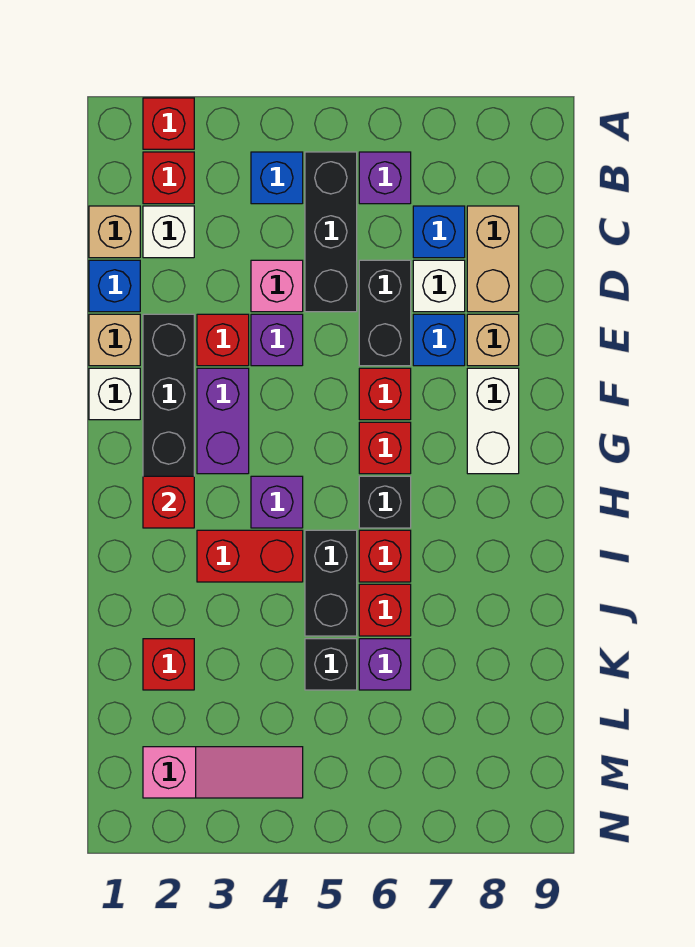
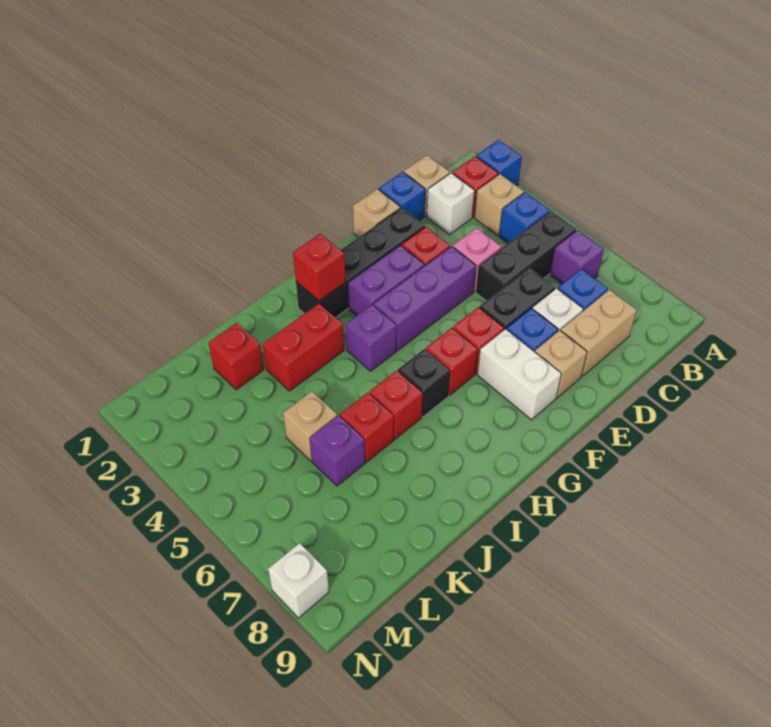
red brick A2 level 1 -> blue brick A2 level 1
none -> tan brick B3 level 1
purple brick E4 level 1 -> purple brick E4:G4 level 1
white brick F1 level 1 -> white brick N8 level 1
white brick F8:G8 level 1 -> white brick F7:F8 level 1
red brick I3:I4 level 1 -> red brick I3:J3 level 1
black brick I5:J5 level 1 -> none
black brick K5 level 1 -> tan brick K5 level 1
pink slope M2:M4 level 1 top 2 -> none

